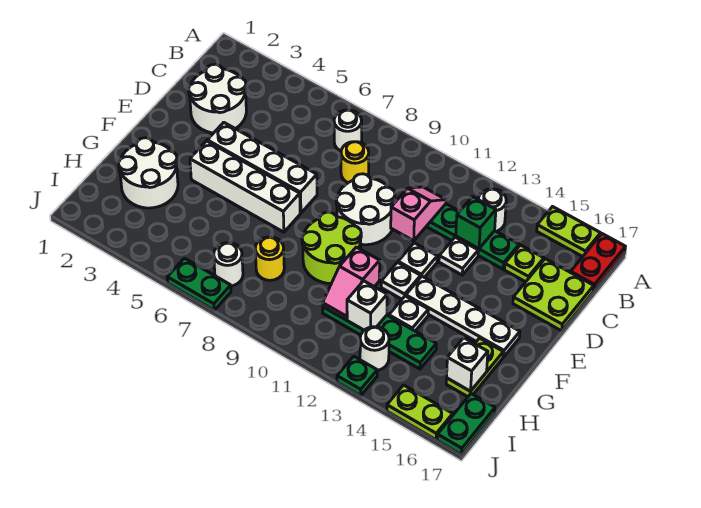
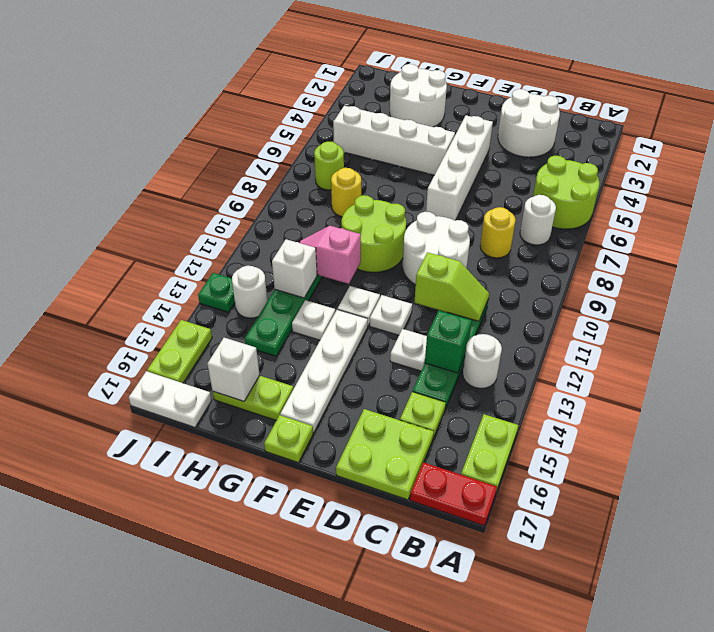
none -> lime round brick A5:B6 level 1
pink slope C11:D11 level 2 top D -> lime slope C11:D11 level 2 top D
white brick F4:F7 level 1 -> white brick F5:I5 level 1
none -> lime plate F17 level 1
white round brick I7 level 1 -> lime round brick I7 level 1
green plate I17:J17 level 1 -> white plate I17:J17 level 1
green plate J6:J7 level 1 -> none

